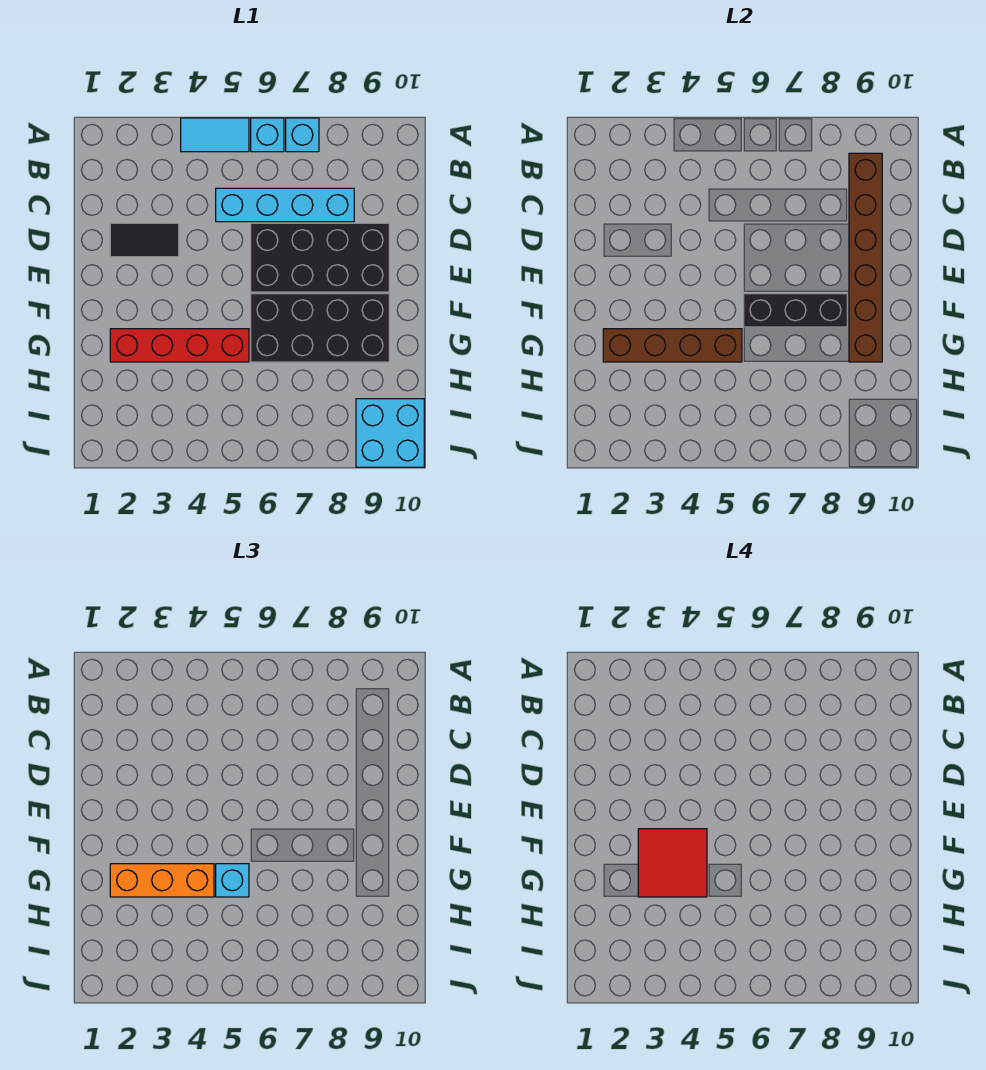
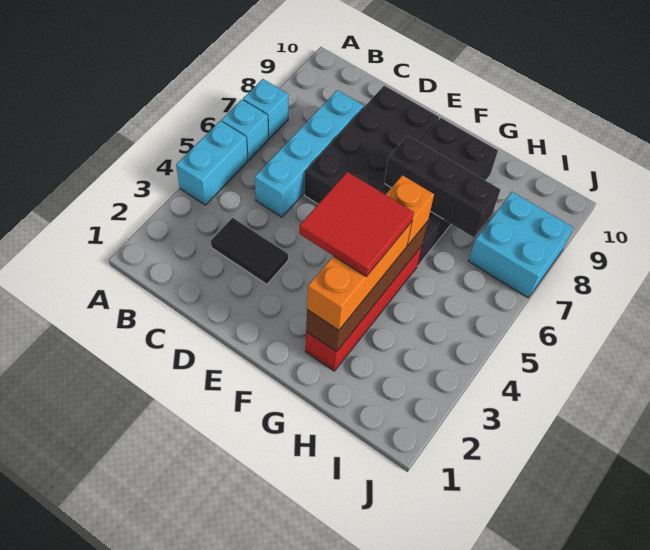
cyan tile A4:A5 level 1 -> cyan brick A4:A5 level 1
brown brick B9:G9 level 2 -> none
black tile D2:D3 level 1 -> black tile C3:D3 level 1
black brick F6:F8 level 2 -> black brick F7:H7 level 2
cyan brick G5 level 3 -> orange brick G5 level 3
cyan brick I9:J10 level 1 -> cyan brick I7:J8 level 1

